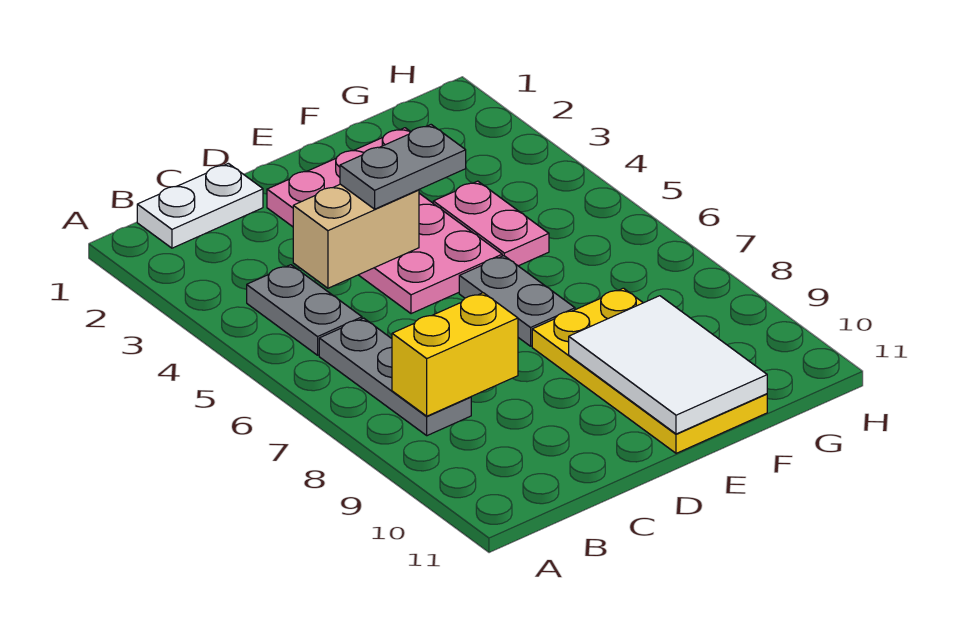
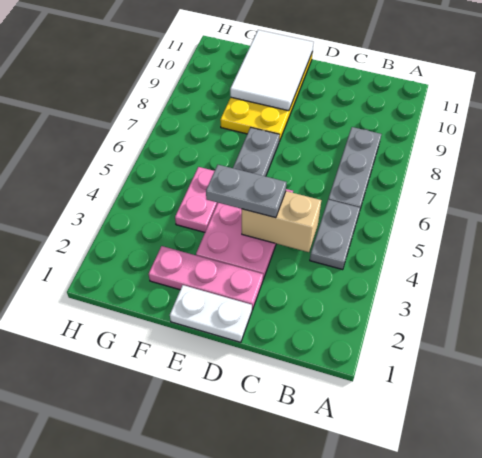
white plate B1:C1 level 1 -> white plate D1:E1 level 1
yellow brick B8:C8 level 2 -> none

